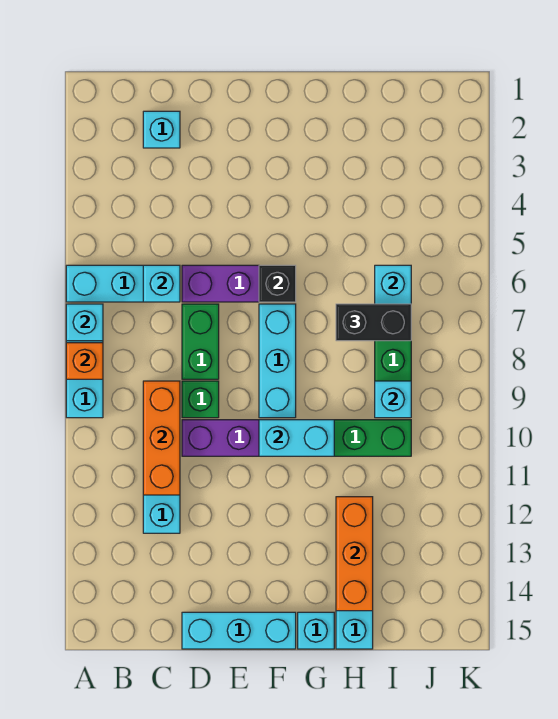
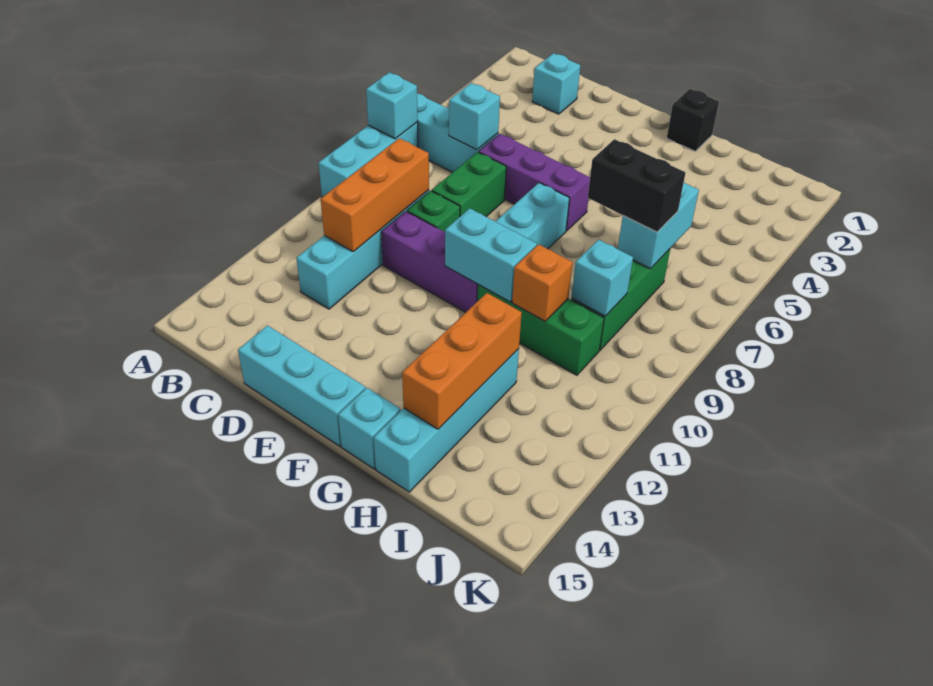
orange brick A8 level 2 -> orange brick H10 level 2
black brick F6 level 2 -> black brick G1 level 1

